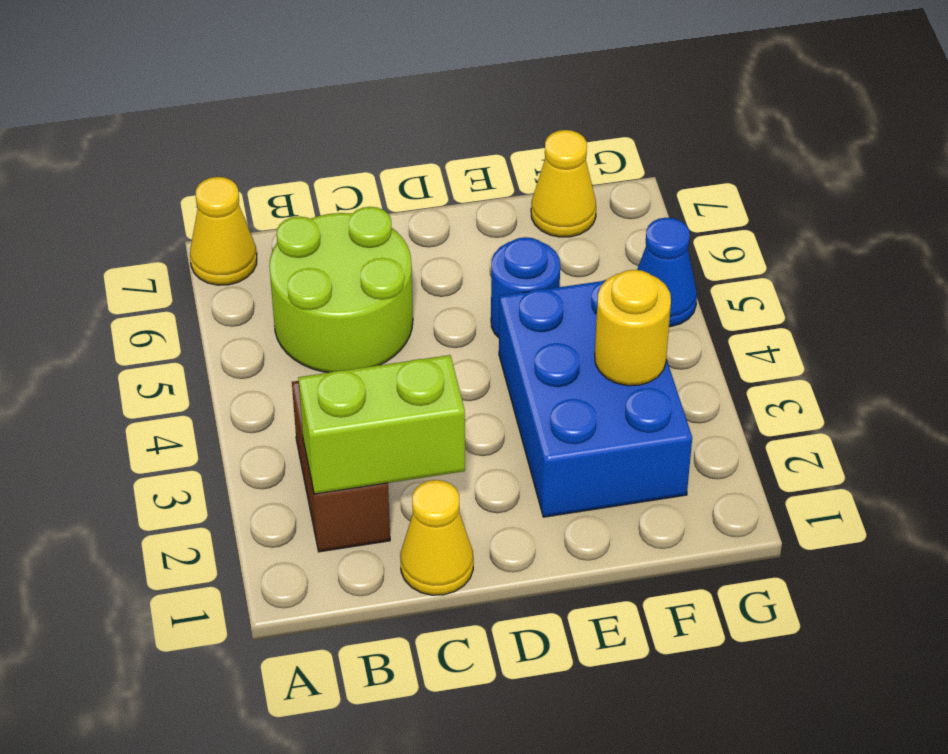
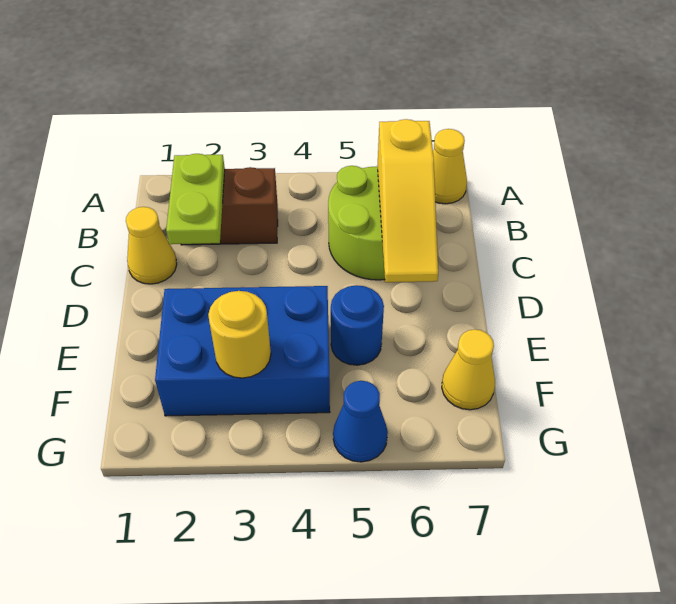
lime brick B2:C2 level 2 -> lime plate B2:C2 level 2
none -> yellow slope B6:D6 level 2 top B

